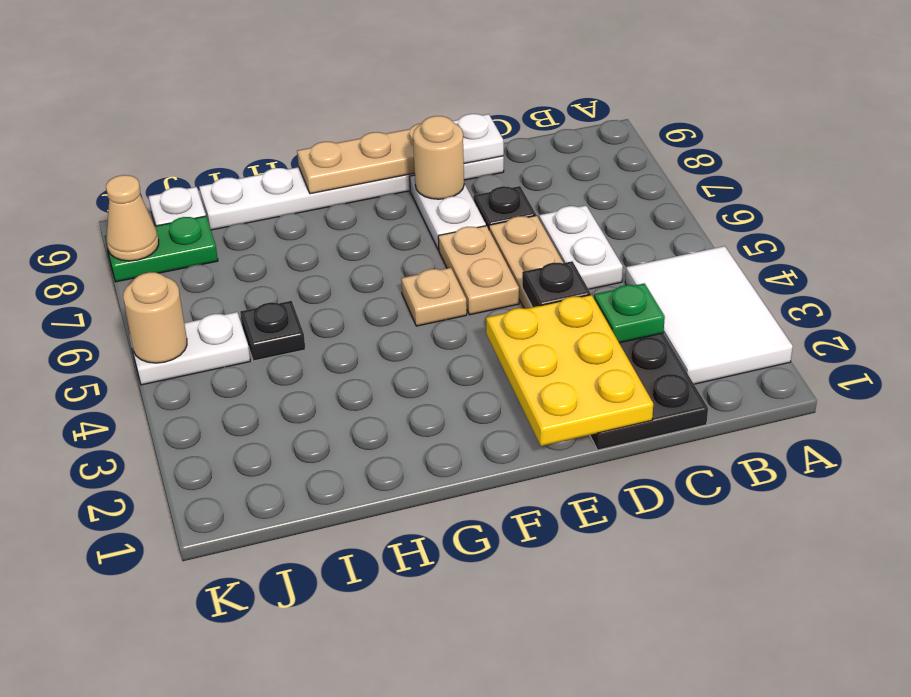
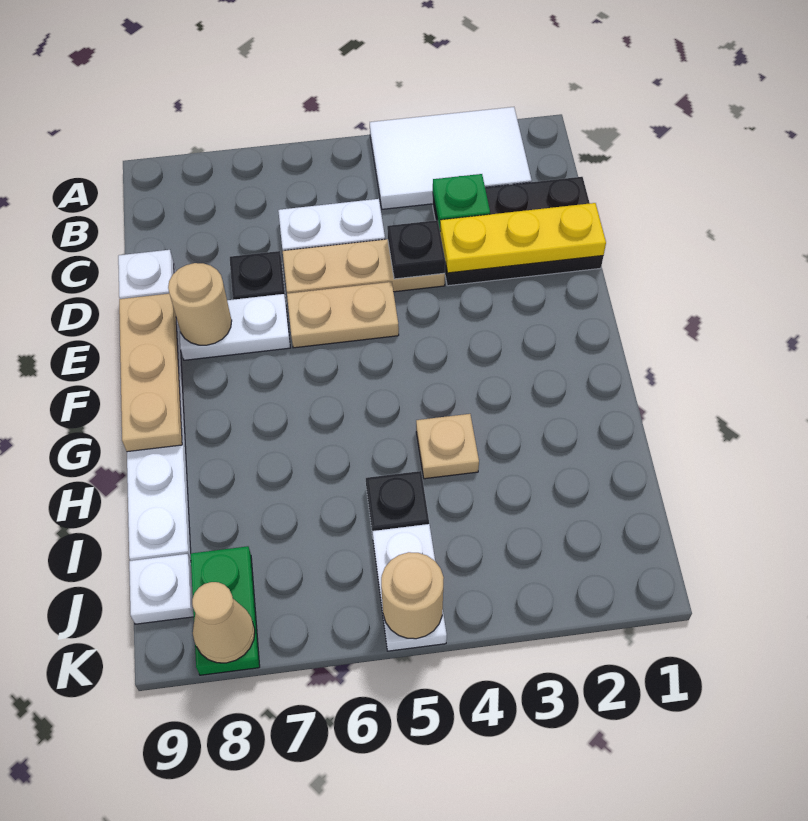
yellow plate D1:E3 level 2 -> yellow plate D1:D3 level 2
tan plate F5 level 1 -> tan plate H4 level 1

